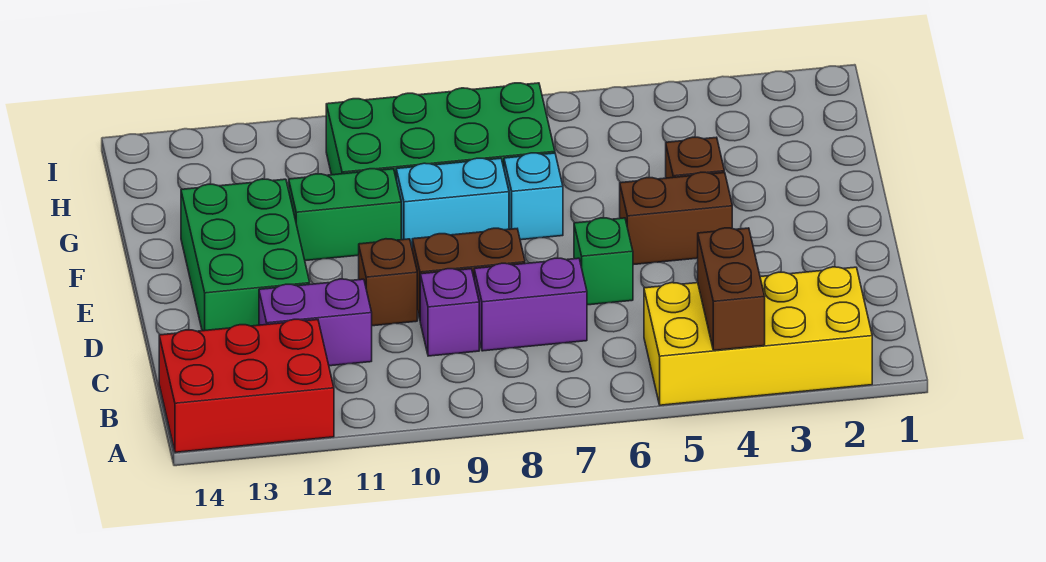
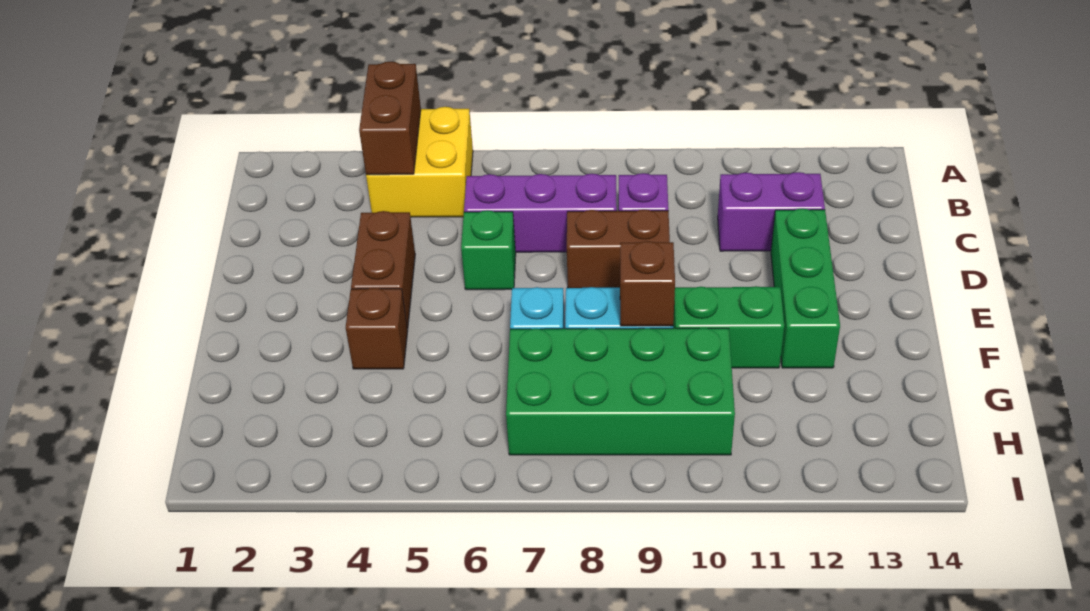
yellow brick A2:B5 level 1 -> yellow brick A4:B5 level 1
red brick A12:B14 level 1 -> none
purple brick C7:C8 level 1 -> purple brick C6:C8 level 1
brown brick D10 level 1 -> brown brick F9 level 2
green brick D12:F13 level 1 -> green brick D12:F12 level 1
brown brick E4:E5 level 1 -> brown brick D4:E4 level 1

